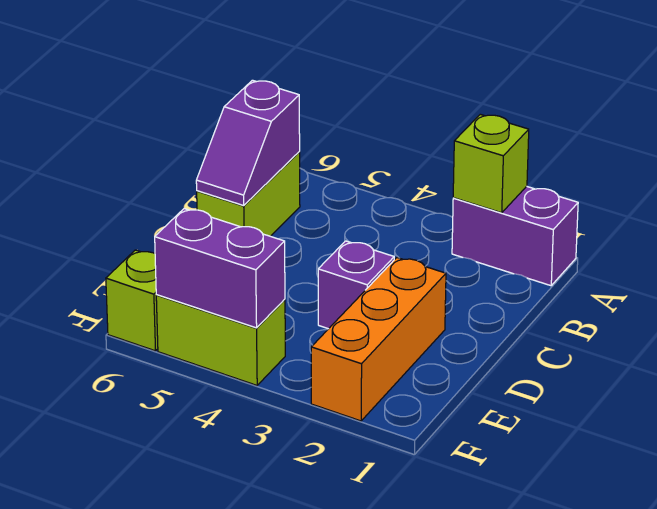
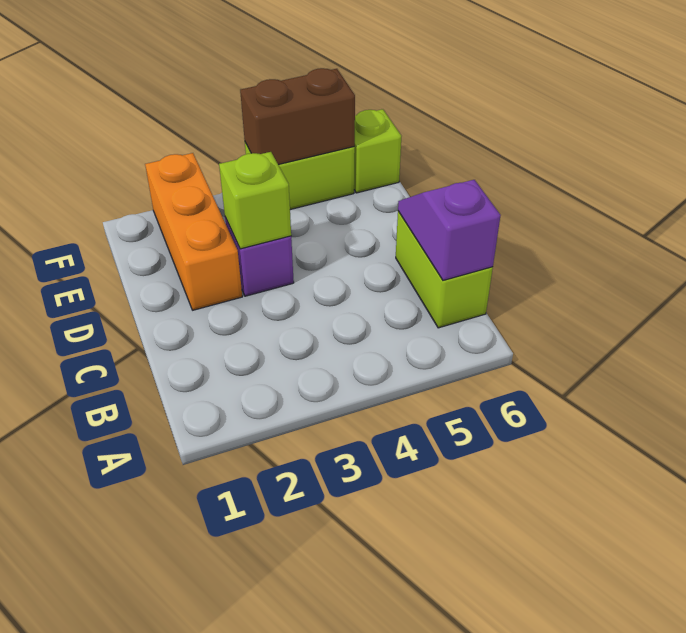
purple brick A1:A2 level 1 -> none
lime brick A2 level 2 -> lime brick D3 level 2
purple brick F4:F5 level 2 -> brown brick F4:F5 level 2

